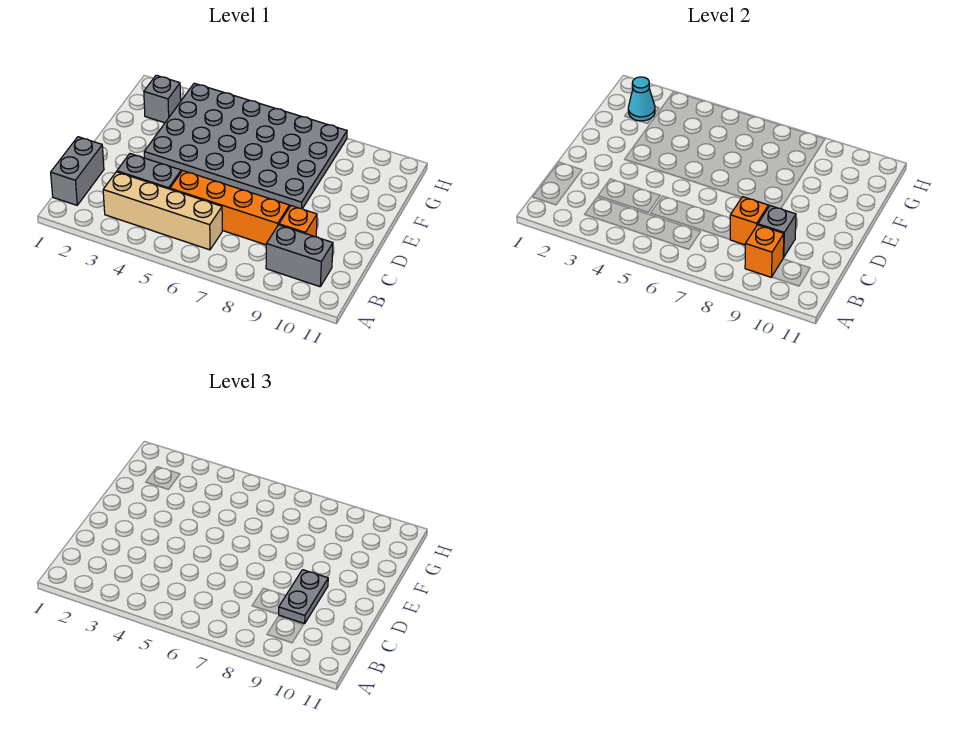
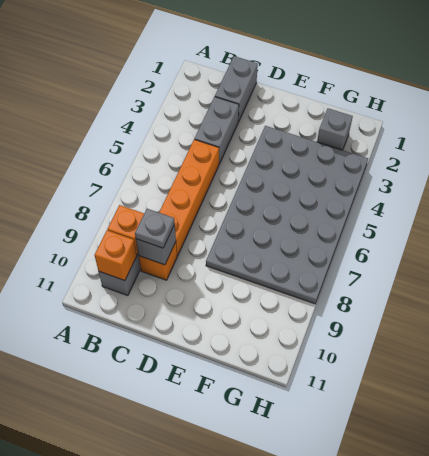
grey brick B1:C1 level 1 -> grey brick C1:C2 level 1
tan brick B3:B6 level 1 -> none
orange brick C8 level 2 -> orange brick B10 level 2
grey plate C9:D9 level 3 -> grey plate C9 level 3
cyan cone G2 level 2 -> none

